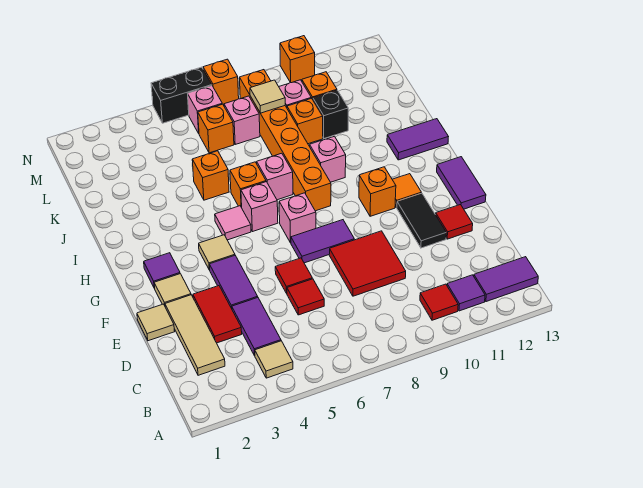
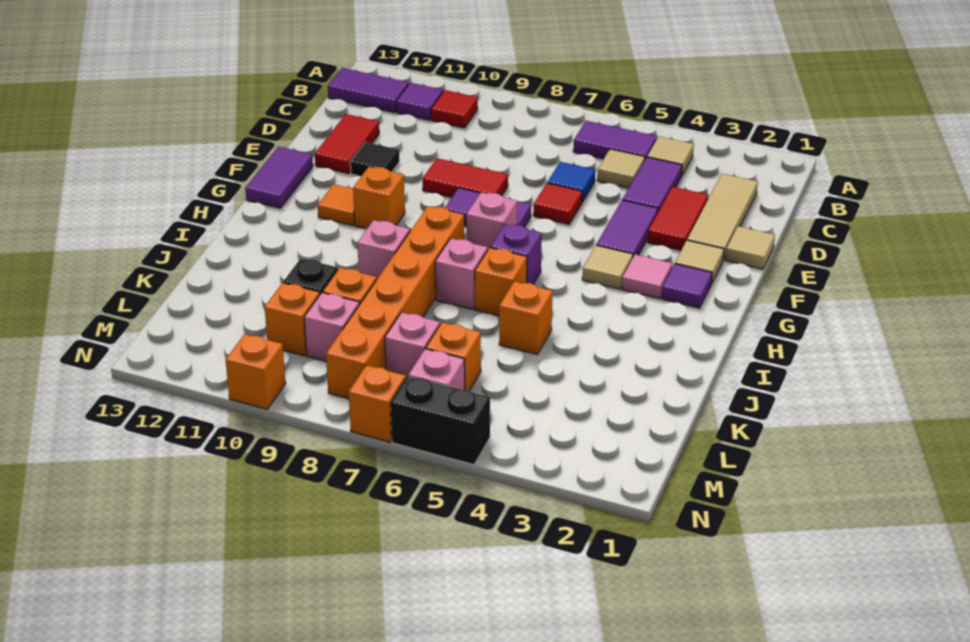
red tile D6 level 1 -> blue tile D6 level 1
red tile D8:E9 level 1 -> red tile E8:E9 level 1
black tile E11:F11 level 1 -> black tile E11 level 1
red tile E12 level 1 -> red tile D12:E12 level 1
pink tile H5 level 1 -> pink tile G3 level 1
pink brick H6 level 1 -> purple brick H6 level 1
purple tile I12:I13 level 1 -> purple tile B5:B6 level 1
tan tile L8 level 2 -> tan tile C5 level 1

